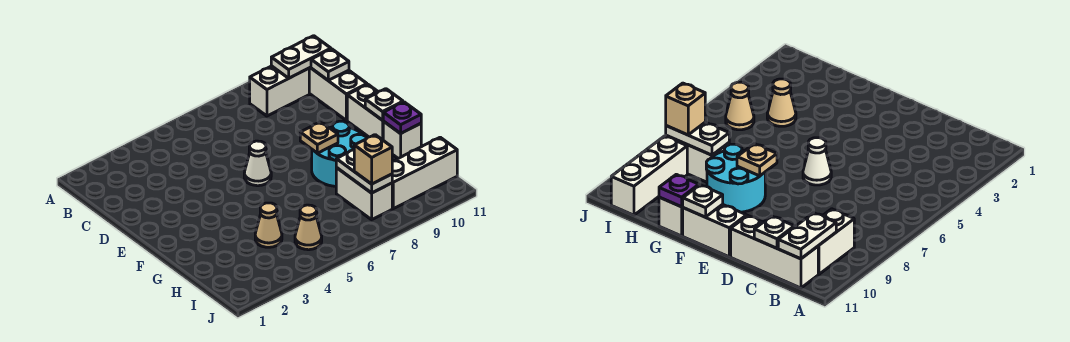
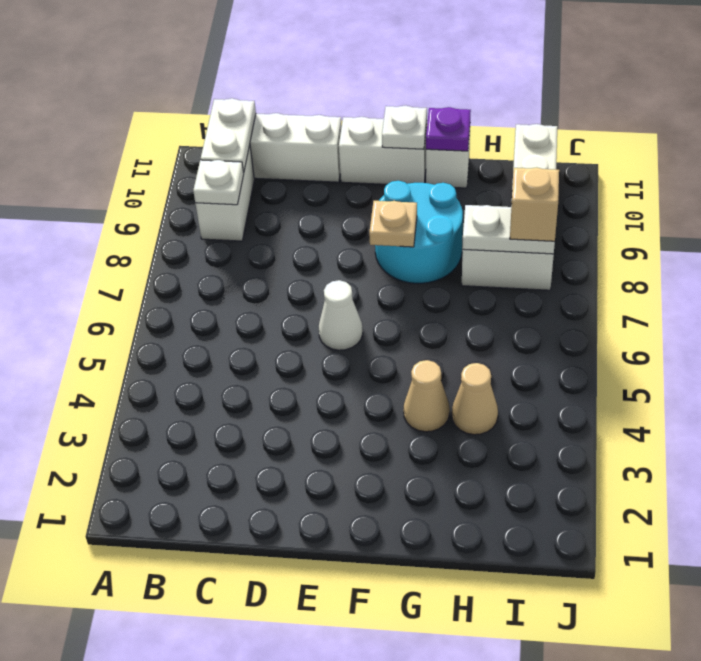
white plate C11 level 2 -> white plate B9 level 2
tan cone I5 level 1 -> tan cone G4 level 1

